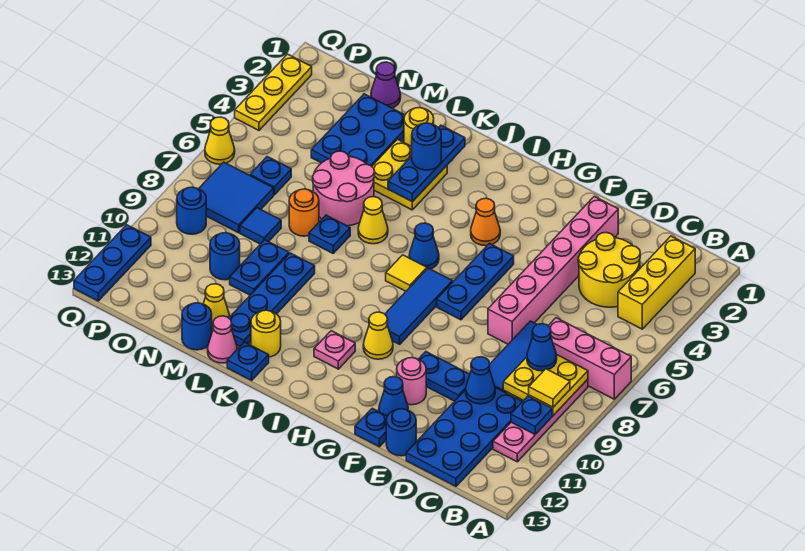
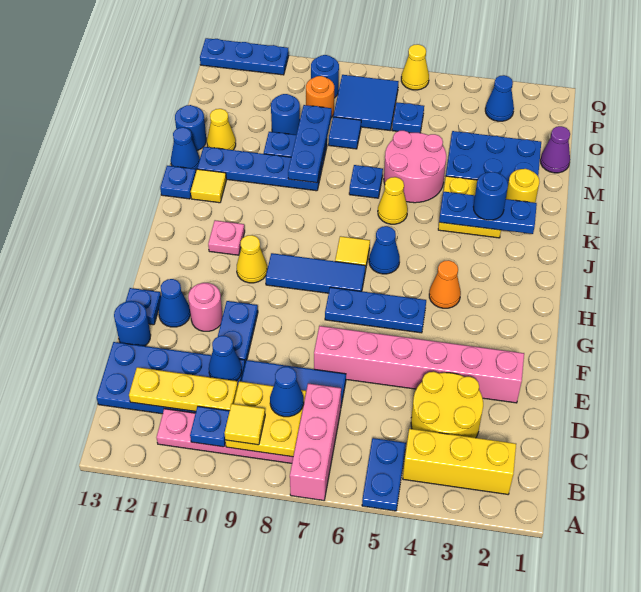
none -> blue plate A5:B5 level 1
yellow round brick K12 level 1 -> yellow tile K12 level 1
none -> blue plate L9:N9 level 2
pink cone L13 level 1 -> blue cone L13 level 1
orange round brick M7 level 1 -> orange round brick O9 level 1
none -> blue cone P3 level 1
yellow plate Q2:Q4 level 1 -> yellow plate C10:C12 level 2

